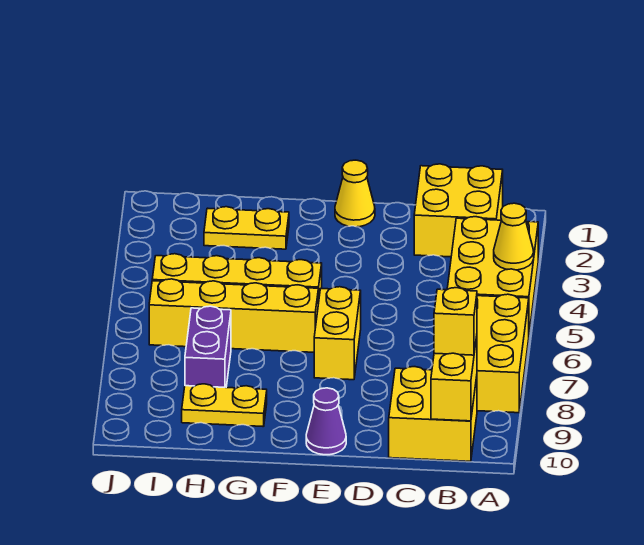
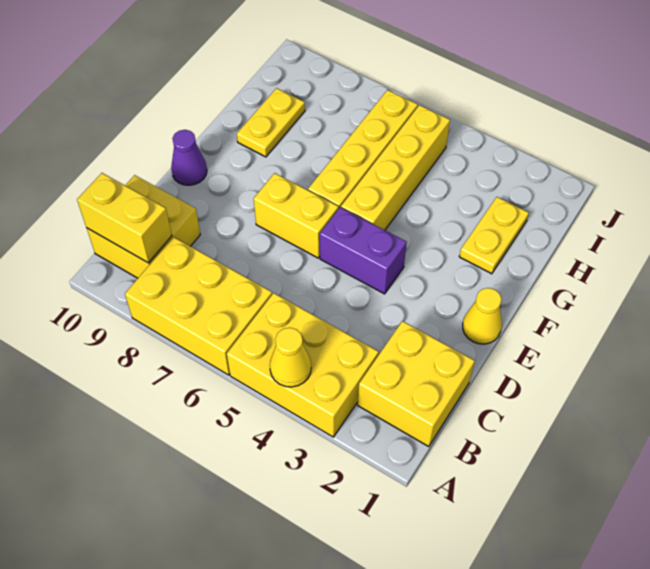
yellow brick B9 level 3 -> none
purple brick H7:H8 level 1 -> purple brick E4:E5 level 1

